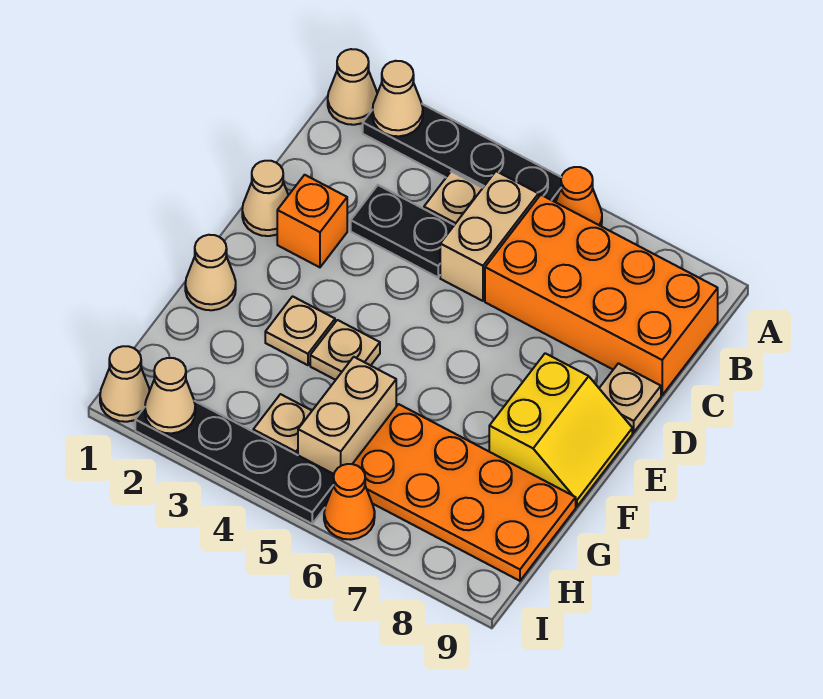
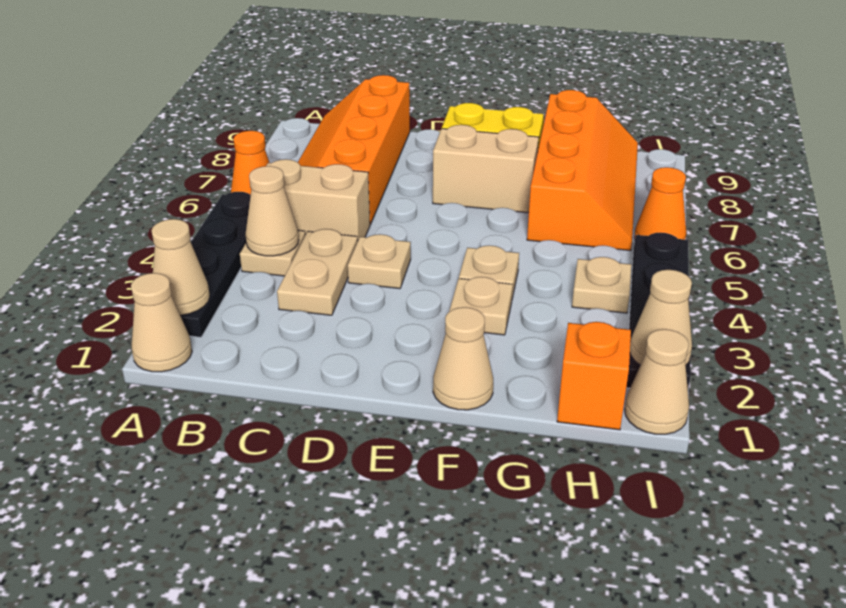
orange brick B6:C9 level 1 -> orange slope B6:C9 level 1 top C
black plate C3:C4 level 1 -> tan plate C3:C4 level 1
tan cone D1 level 1 -> tan cone B4 level 2
orange brick D2 level 1 -> orange brick H1 level 1
tan plate D9 level 1 -> tan plate D4 level 1
tan brick G5:H5 level 1 -> tan brick E7:F7 level 1
orange plate G6:H9 level 1 -> orange slope G6:H9 level 1 top G

